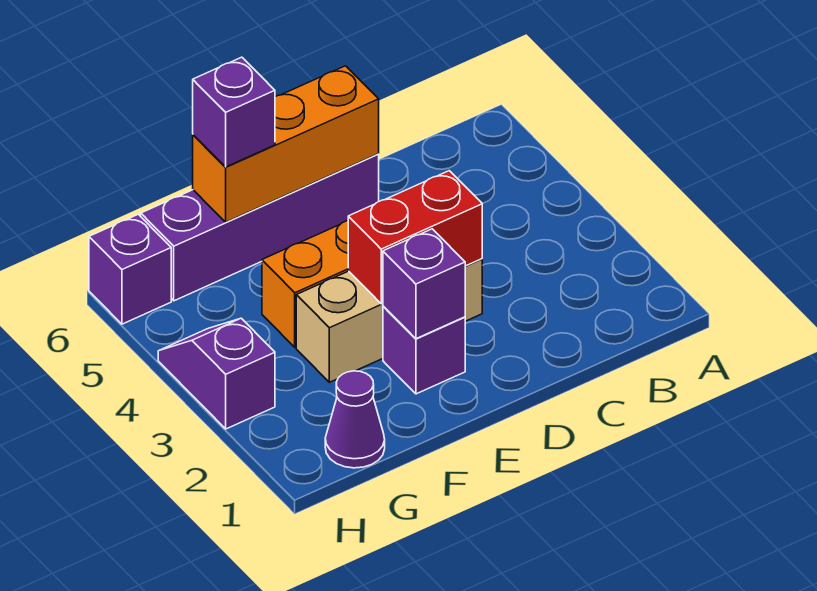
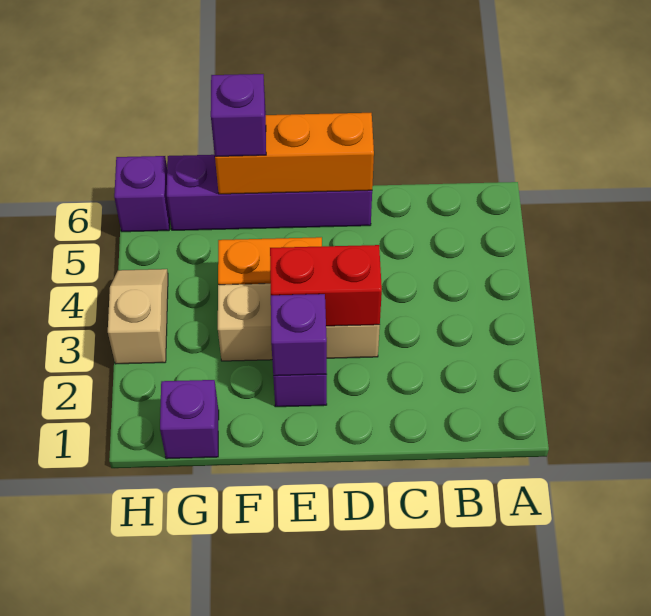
purple cone G1 level 1 -> purple brick G1 level 1
purple slope H3:H4 level 1 top 3 -> tan slope H3:H4 level 1 top 3

